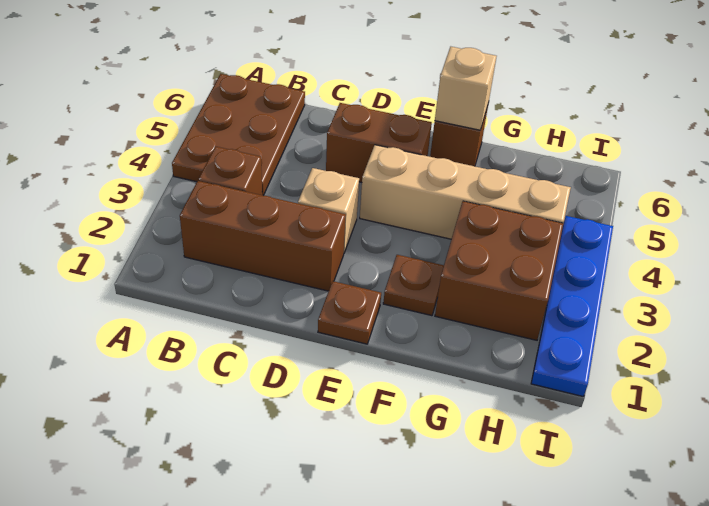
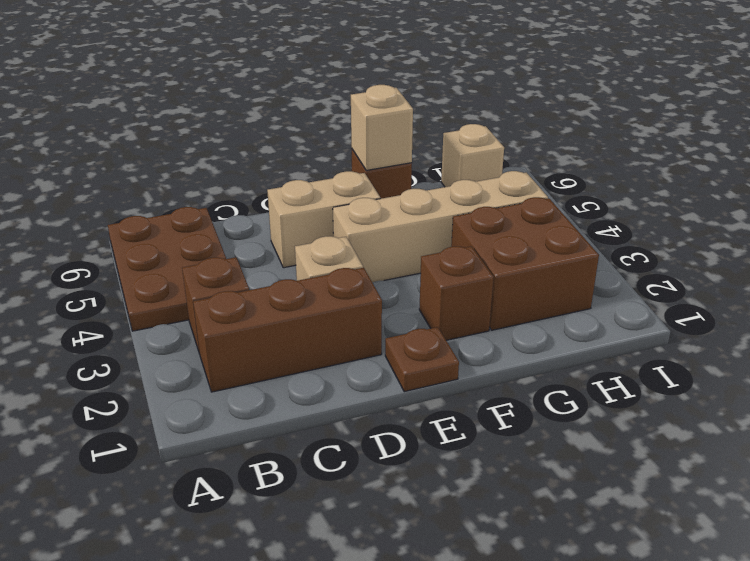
brown brick D5:E5 level 1 -> tan brick D5:E5 level 1
brown plate F2 level 1 -> brown brick F2 level 1
none -> tan brick H6 level 1
blue plate I1:I4 level 1 -> none

